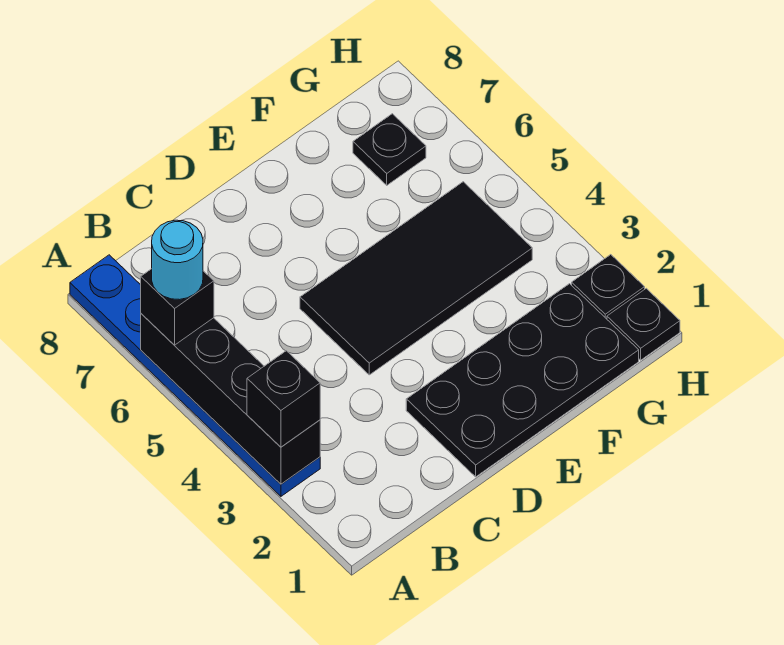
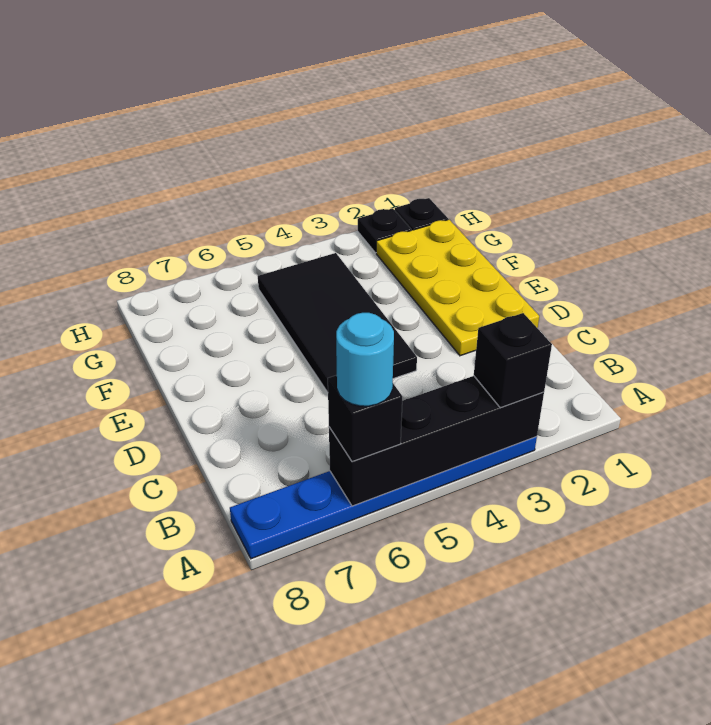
black plate D1:G2 level 1 -> yellow plate D1:G2 level 1
black plate G7 level 1 -> none

